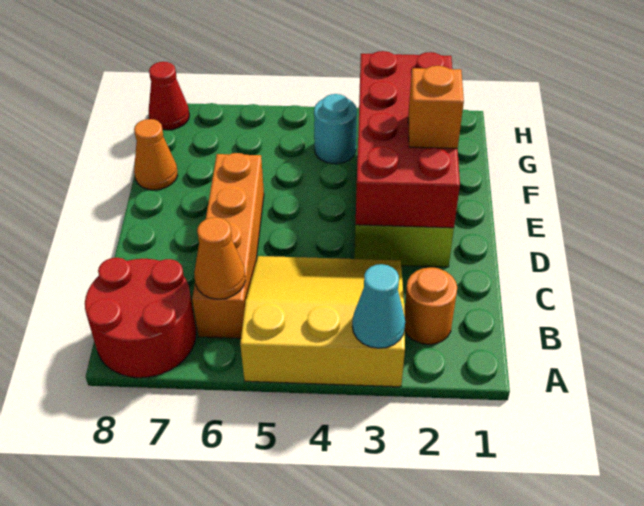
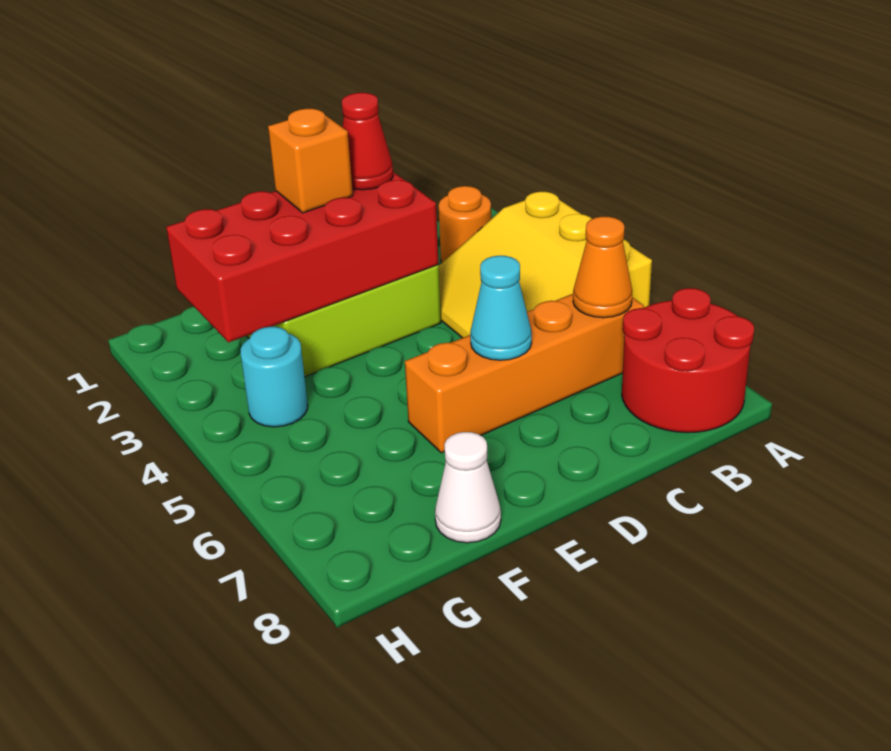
cyan cone A3 level 2 -> cyan cone D6 level 2
orange cone F8 level 1 -> white cone F8 level 1
red cone H8 level 1 -> red cone D2 level 3

